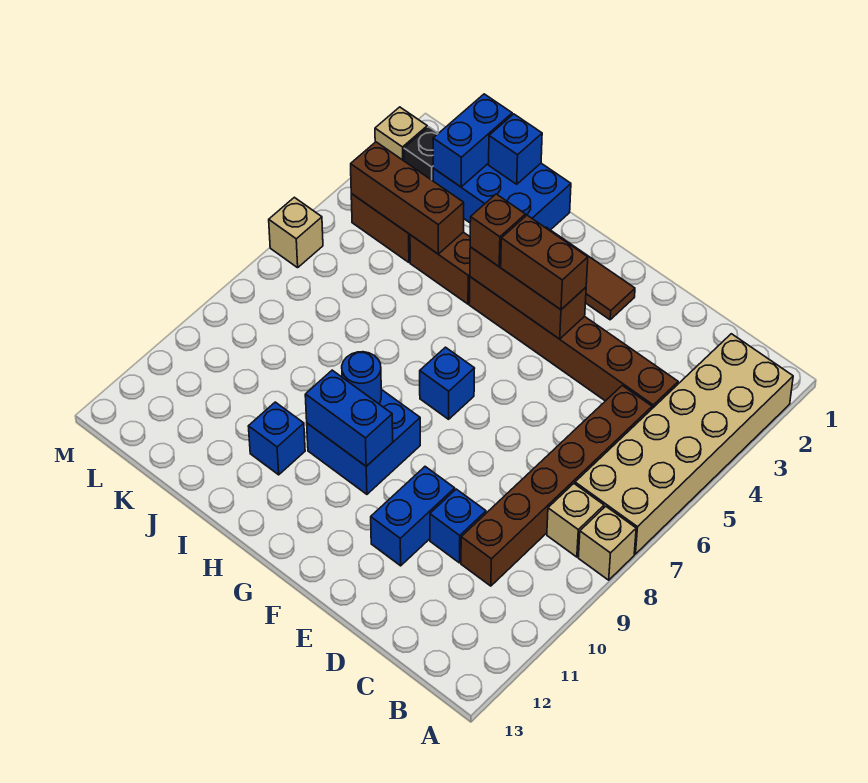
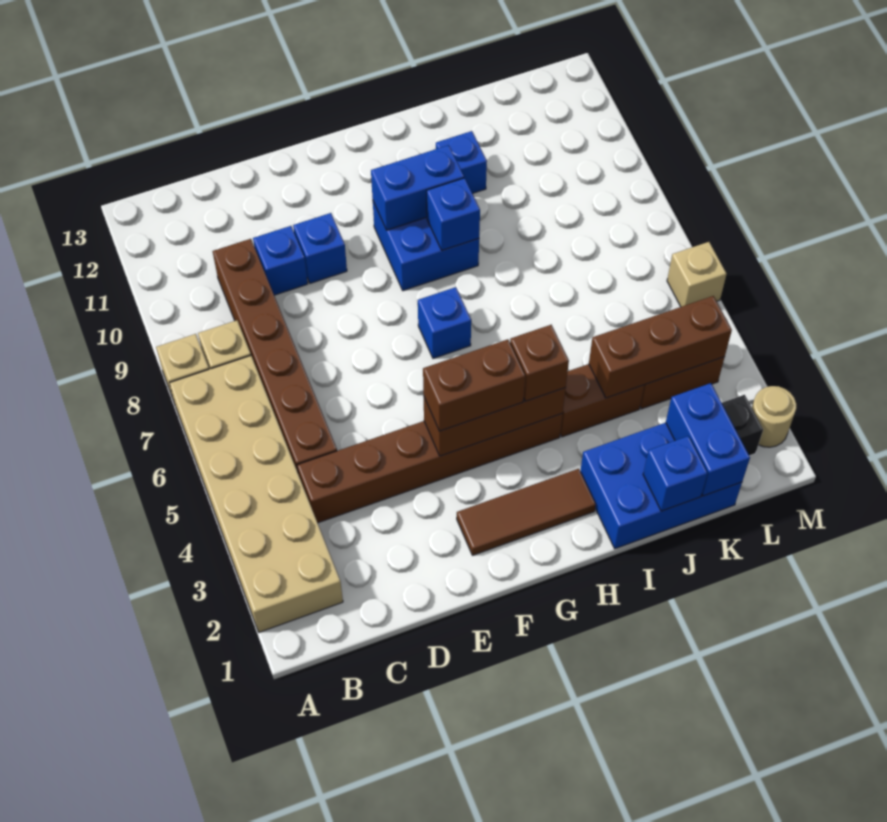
blue brick E10:E11 level 1 -> blue brick E10 level 1
blue round brick H9 level 2 -> blue brick H9 level 2
tan brick M2 level 1 -> tan round brick M2 level 1

